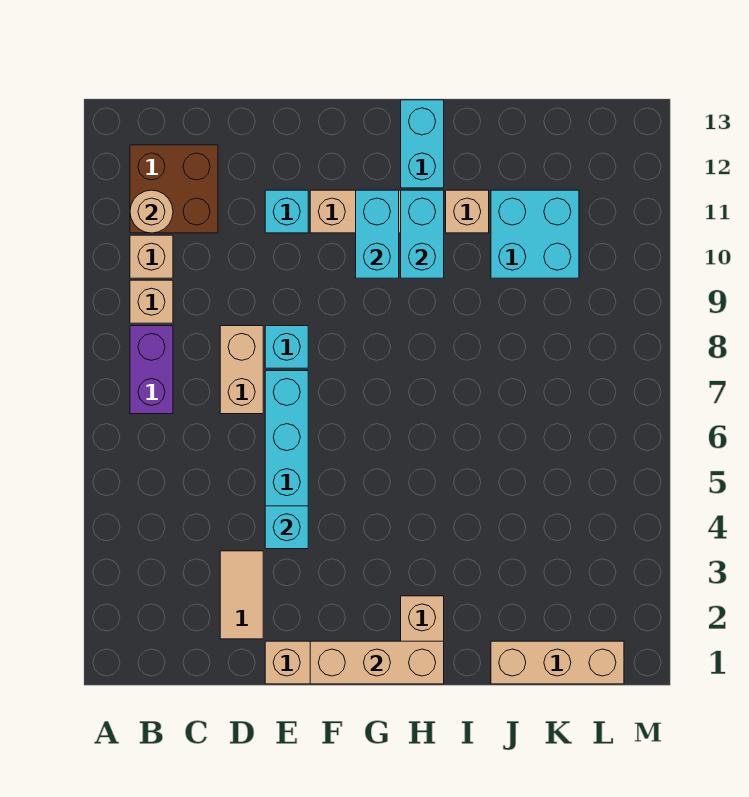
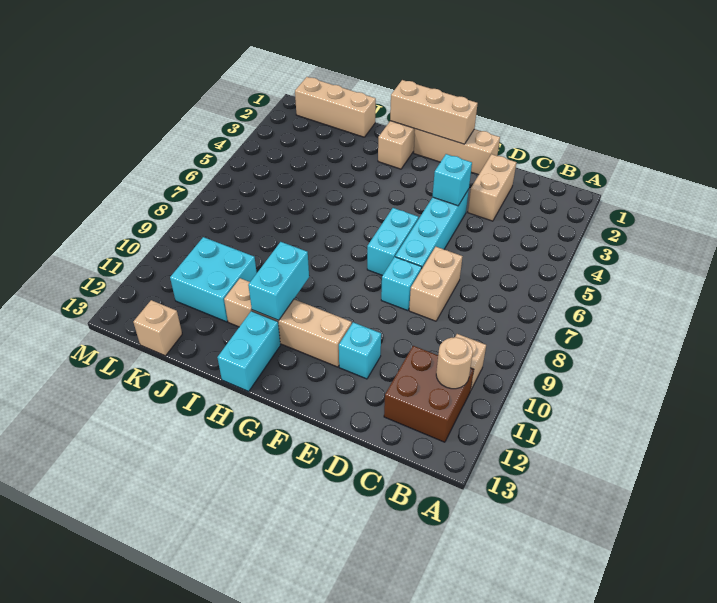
purple brick B7:B8 level 1 -> none
tan brick B9 level 1 -> tan brick K13 level 1
tan tile D2:D3 level 1 -> tan brick D2:D3 level 1
cyan brick G10:G11 level 2 -> cyan brick F6:F7 level 1

